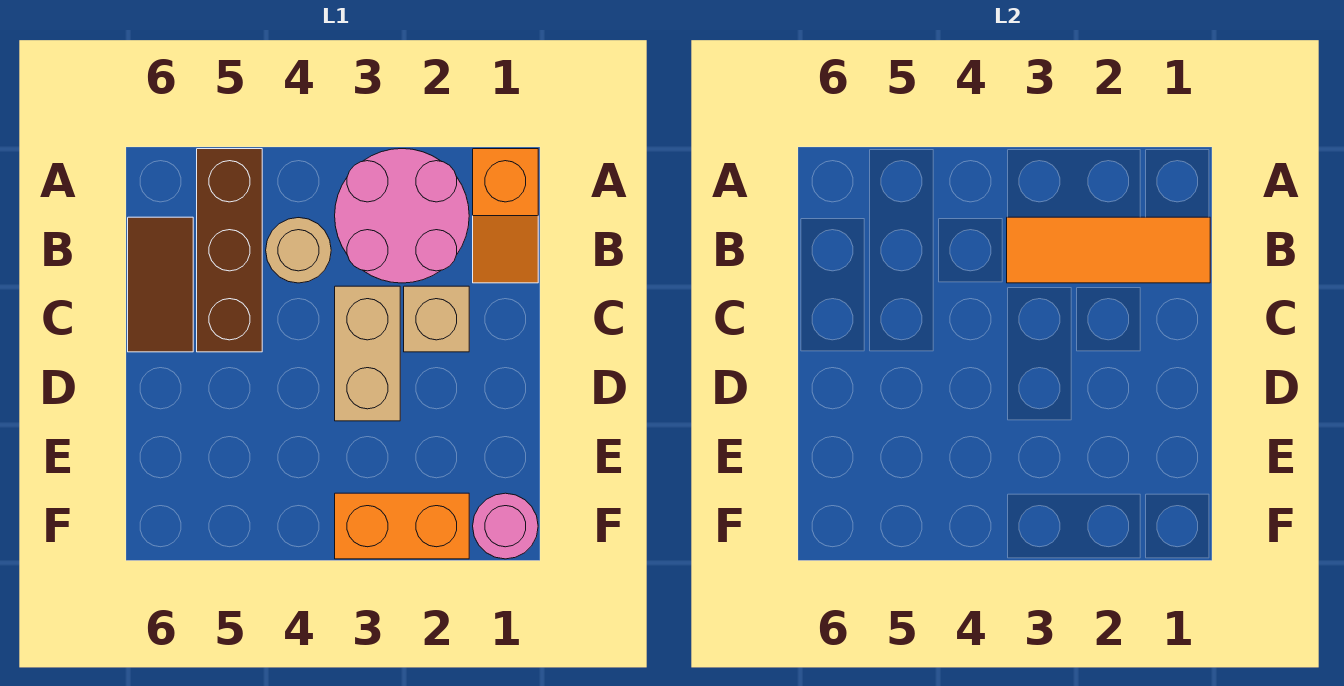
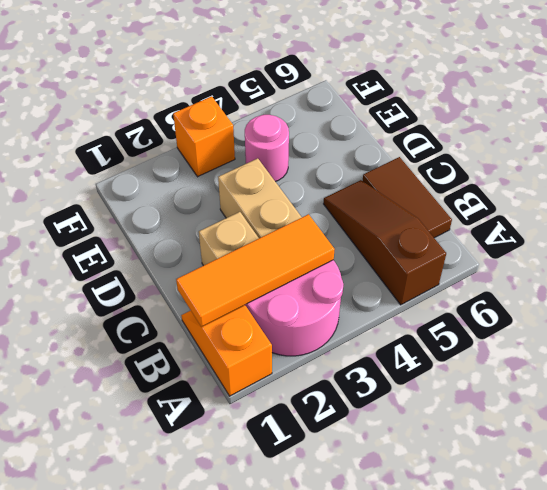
brown brick A5:C5 level 1 -> brown slope A5:C5 level 1 top A
tan round brick B4 level 1 -> none
pink round brick F1 level 1 -> pink round brick E4 level 1
orange brick F2:F3 level 1 -> orange brick F3 level 1

